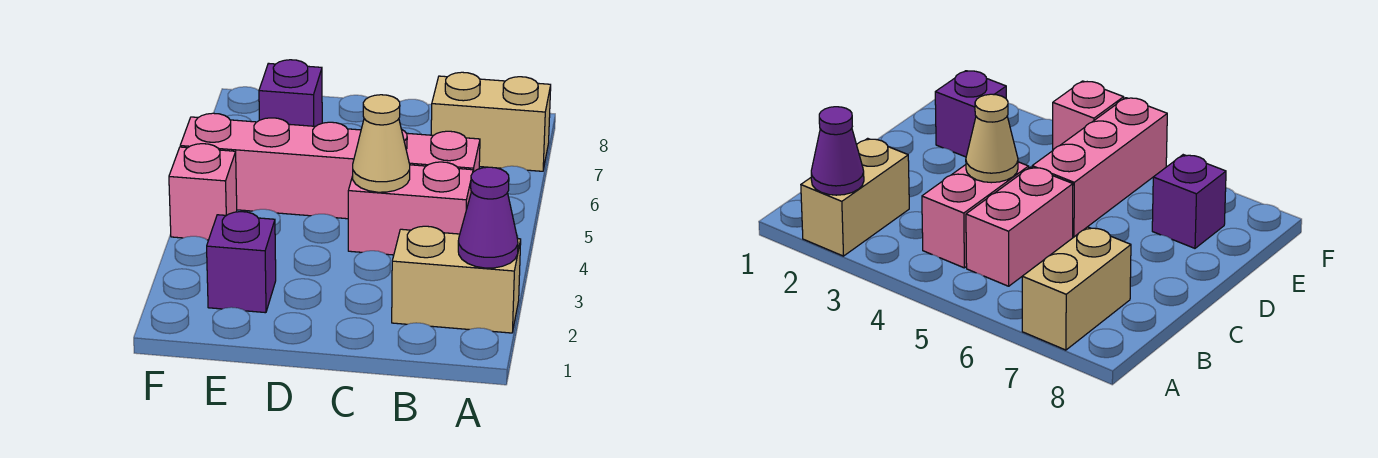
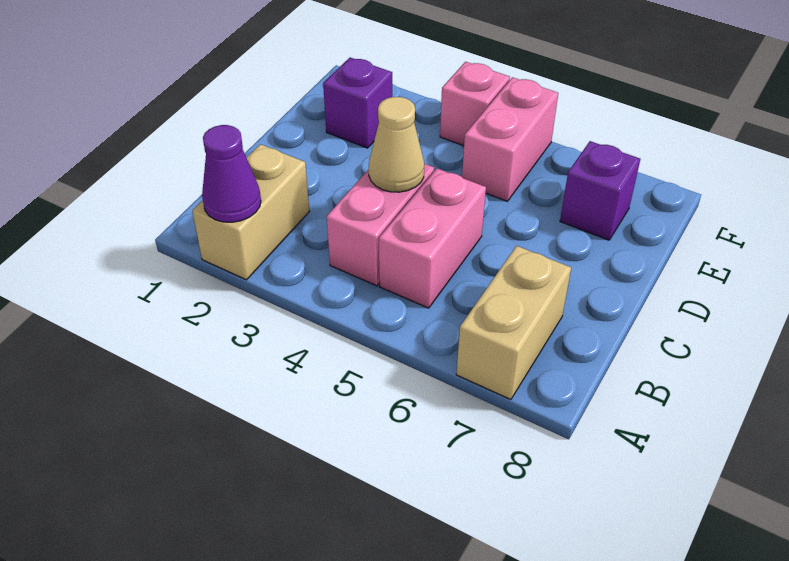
pink brick D5:F5 level 1 -> pink brick E5:F5 level 1

